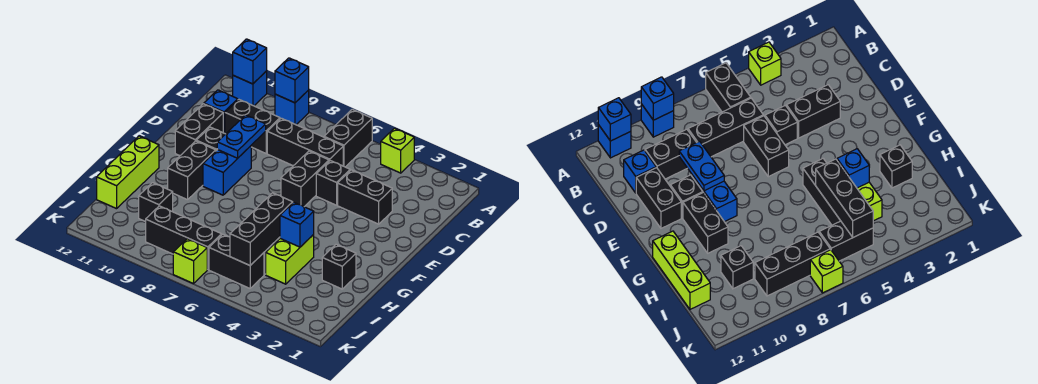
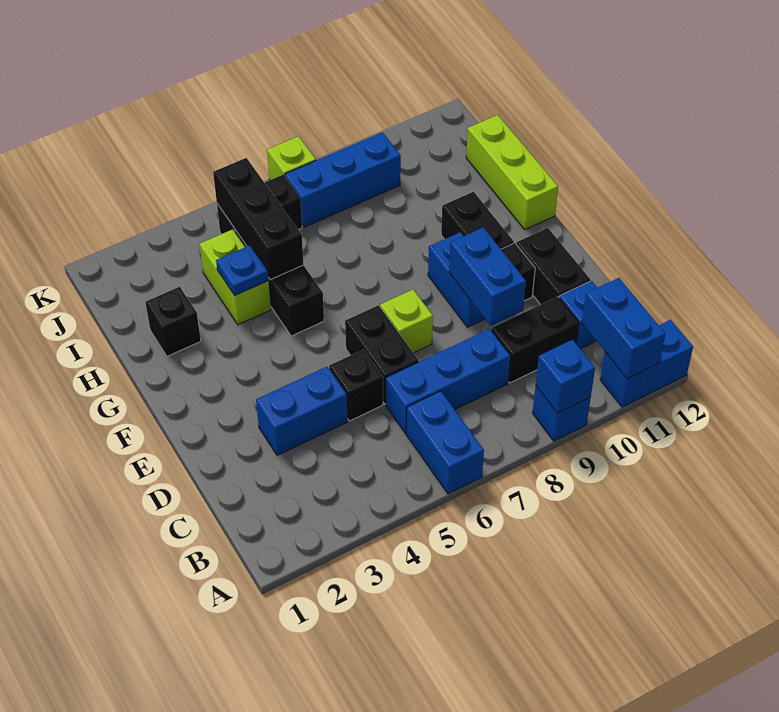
lime brick A4 level 1 -> lime brick E7 level 1
black brick A6:B6 level 1 -> blue brick A6:B6 level 1
blue brick A11 level 1 -> blue brick A11:A12 level 1
blue brick A11 level 2 -> blue brick A11:B11 level 2
black brick C6:C8 level 1 -> blue brick C6:C8 level 1
black brick D3:D4 level 1 -> blue brick D3:D4 level 1
blue plate D9:E9 level 2 -> blue brick D9:E9 level 2
blue brick H4 level 2 -> blue plate H4 level 2
black brick I10 level 1 -> none
black brick J7:J9 level 1 -> blue brick J7:J9 level 1

